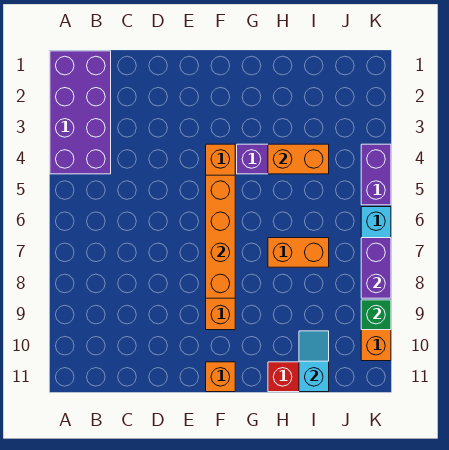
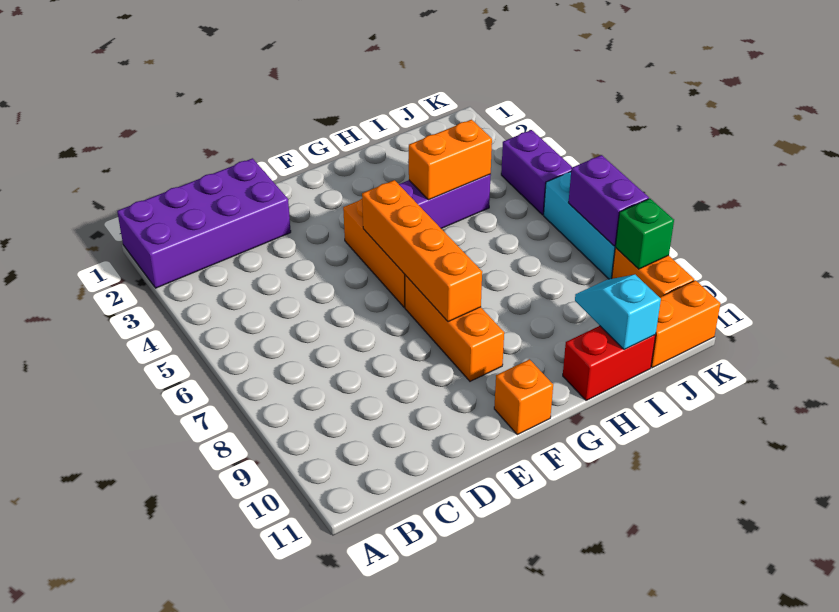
purple brick A1:B4 level 1 -> purple brick A1:D2 level 1
orange brick H7:I7 level 1 -> orange brick J11:K11 level 1

